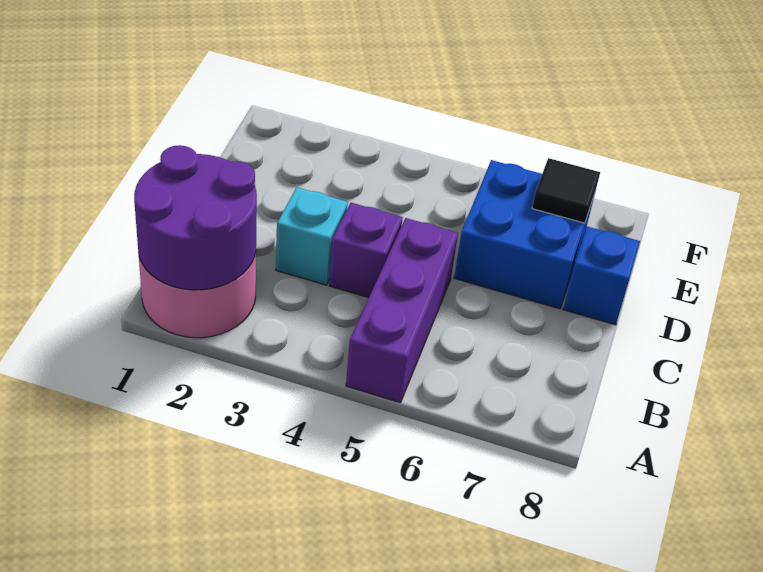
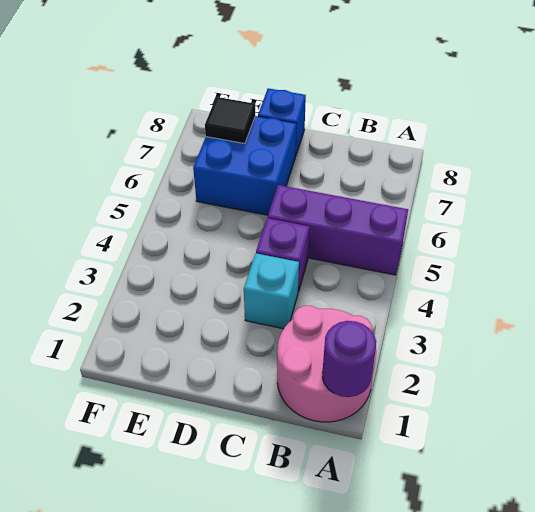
purple round brick A1:B2 level 2 -> purple round brick A1 level 2

